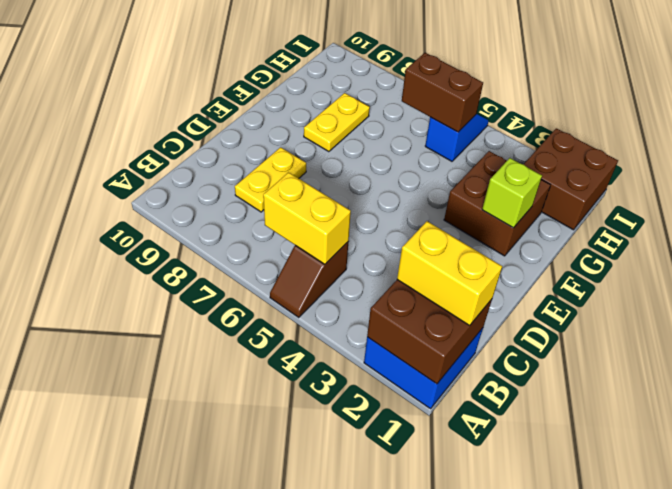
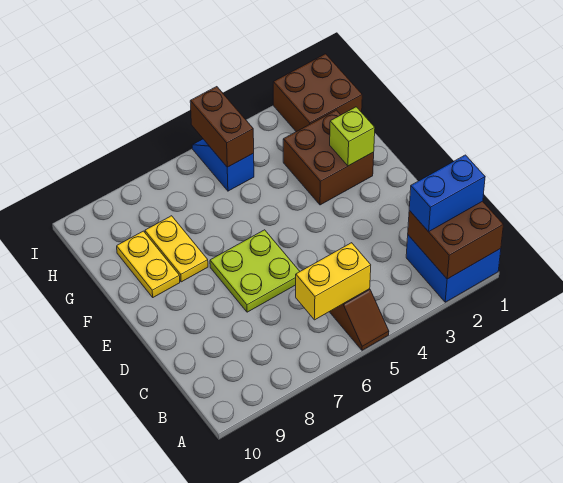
yellow brick B1:B2 level 3 -> blue brick B1:B2 level 3
yellow plate C8:D8 level 1 -> yellow plate F9:G9 level 1
none -> lime plate D6:E7 level 1
brown brick H5:H6 level 2 -> brown brick H5:I5 level 2

